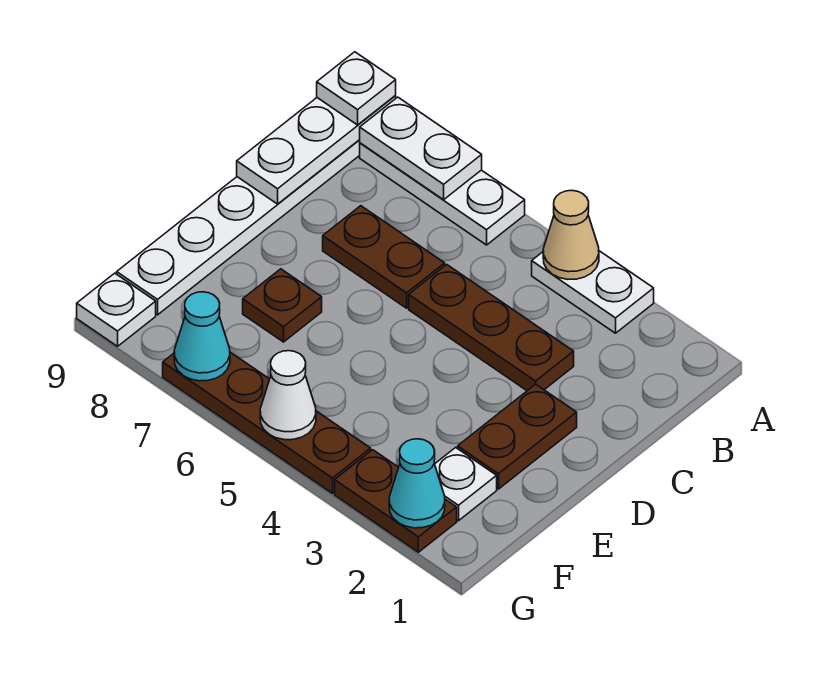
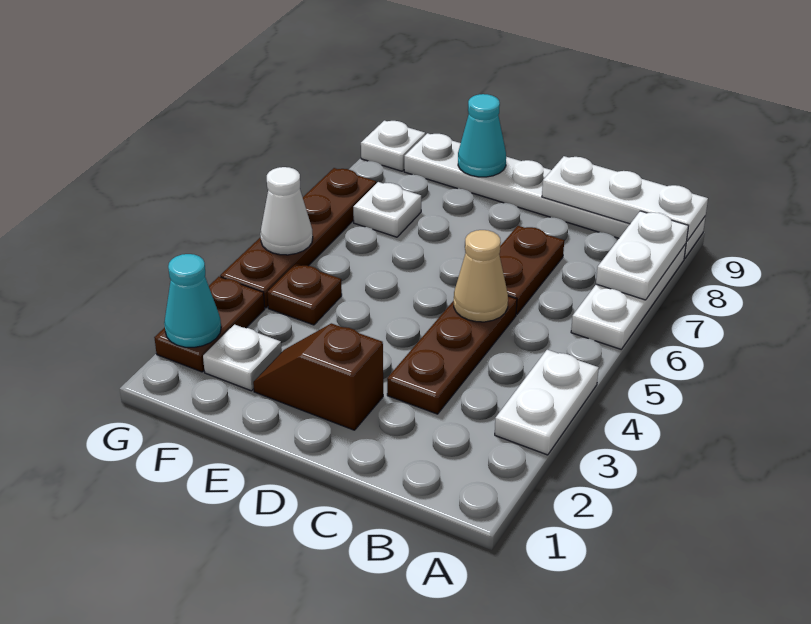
tan cone A4 level 2 -> tan cone C5 level 2
white plate A9 level 3 -> white plate F7 level 1
brown plate D2:E2 level 1 -> brown slope D2:E2 level 1 top D
brown plate E7 level 1 -> brown plate F4 level 1
cyan cone G7 level 2 -> cyan cone E9 level 2

